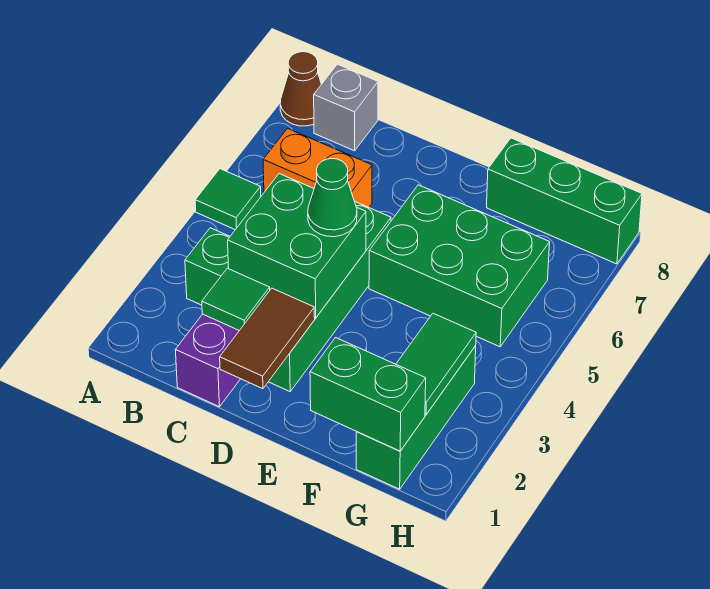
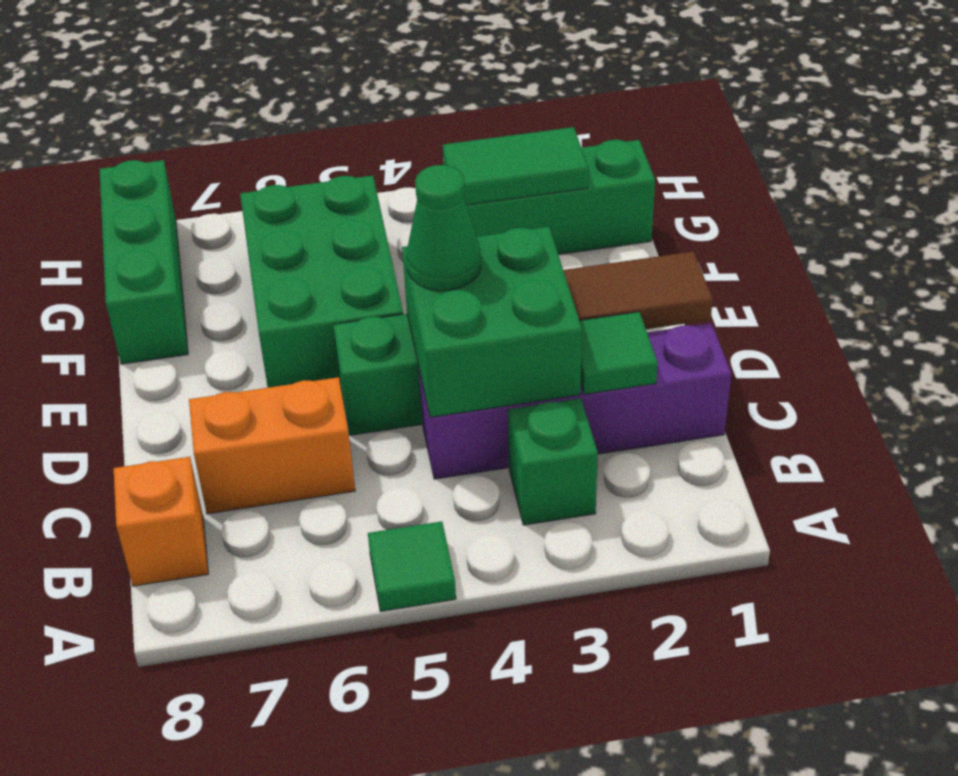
brown cone A8 level 1 -> none
orange brick B6:C6 level 1 -> orange brick C6:C7 level 1
grey brick B8 level 1 -> orange brick B8 level 1
green brick F1:G1 level 2 -> none

